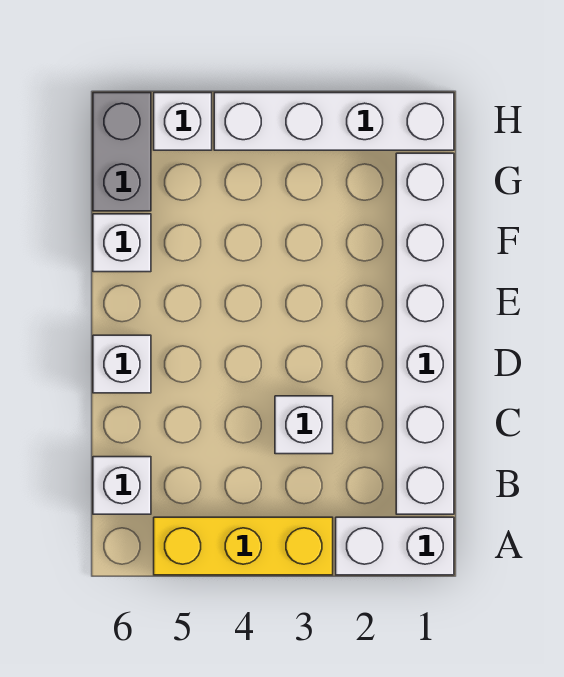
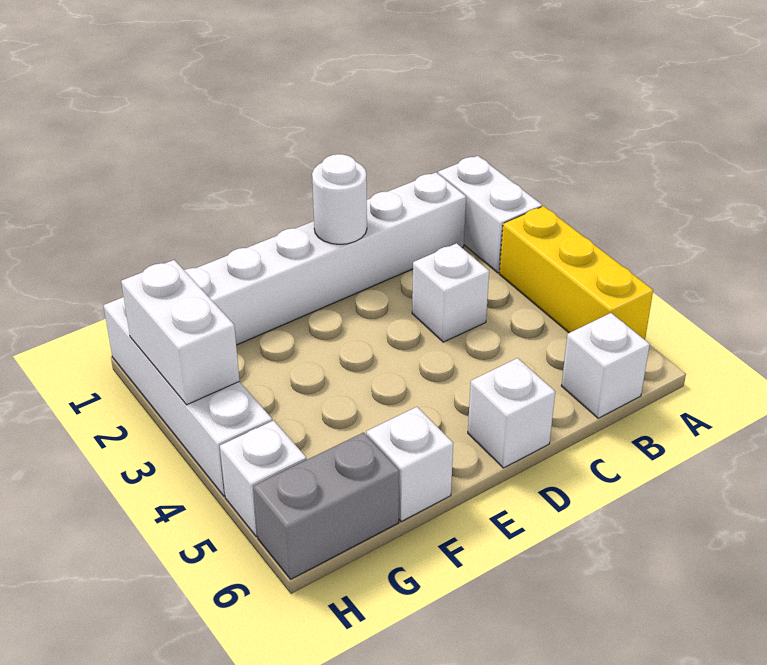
none -> white round brick D1 level 2
none -> white brick H2:H3 level 2

